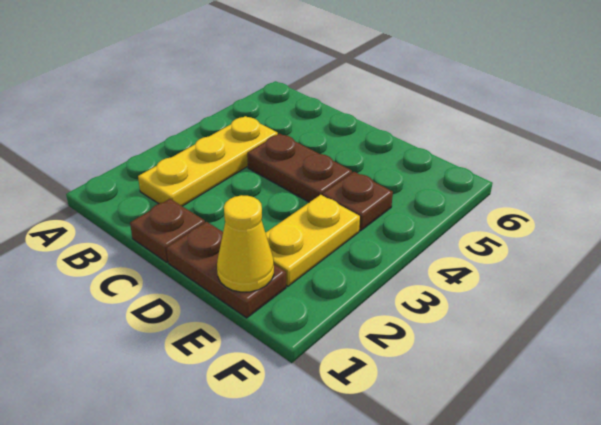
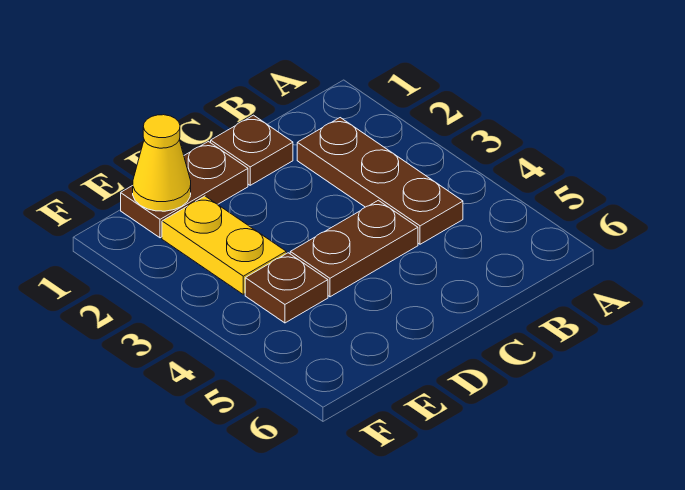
yellow plate B2:B4 level 1 -> brown plate B2:B4 level 1

